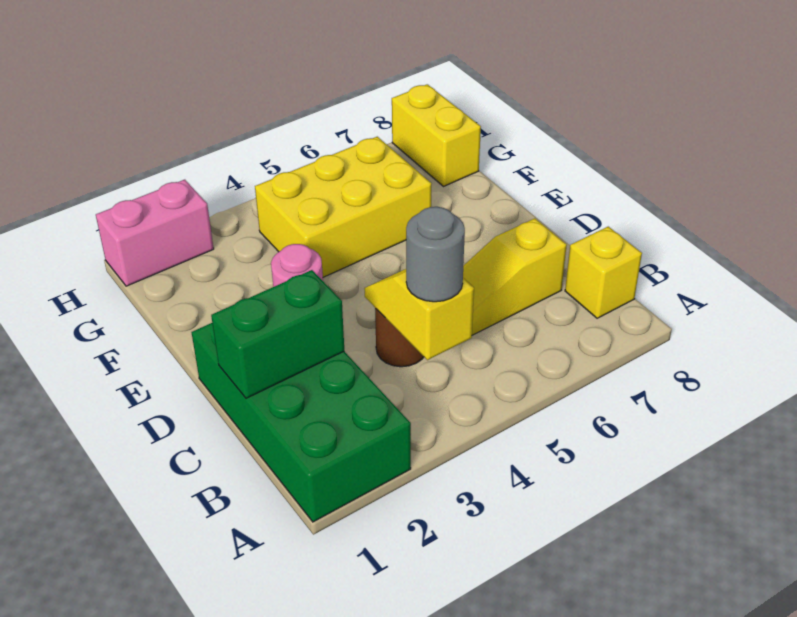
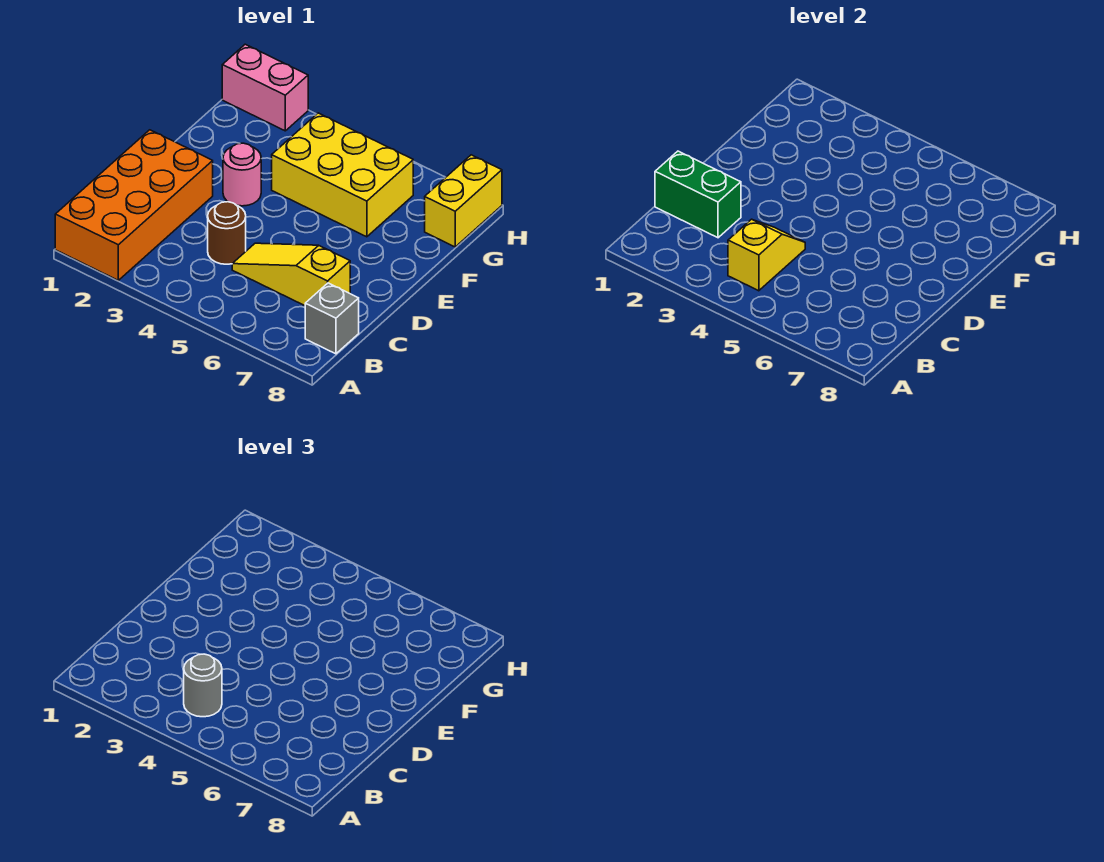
green brick A1:D2 level 1 -> orange brick A1:D2 level 1
yellow brick B8 level 1 -> grey brick B8 level 1

